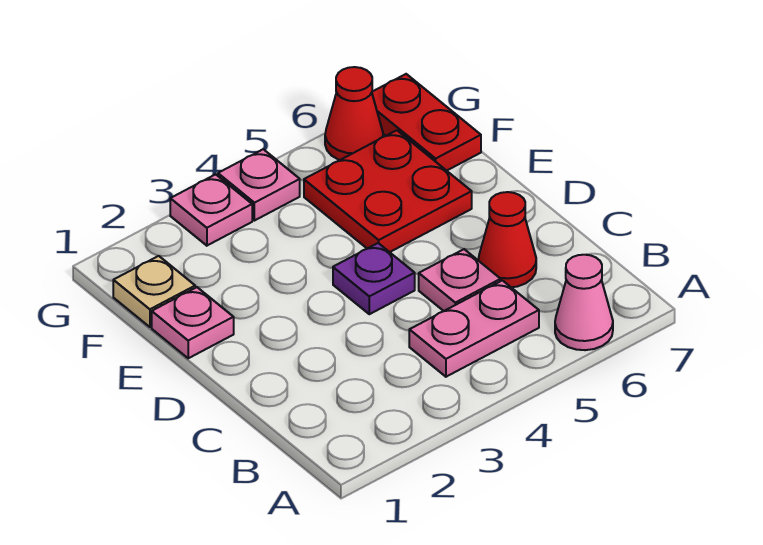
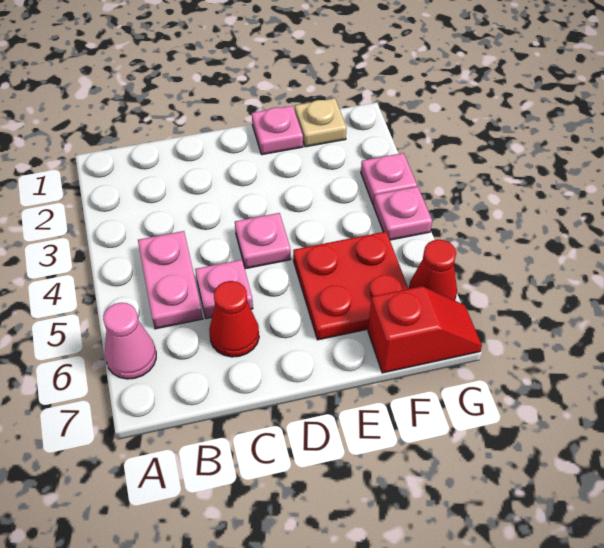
purple plate D4 level 1 -> pink plate D4 level 1
red plate F7:G7 level 1 -> red slope F7:G7 level 1 top F

